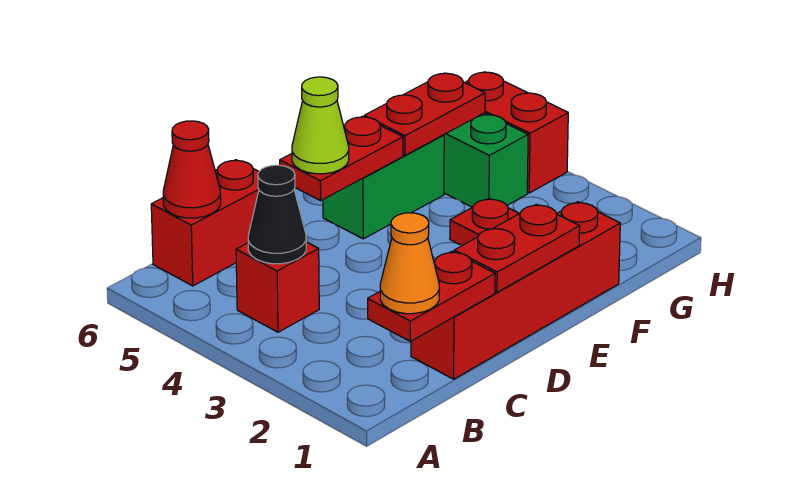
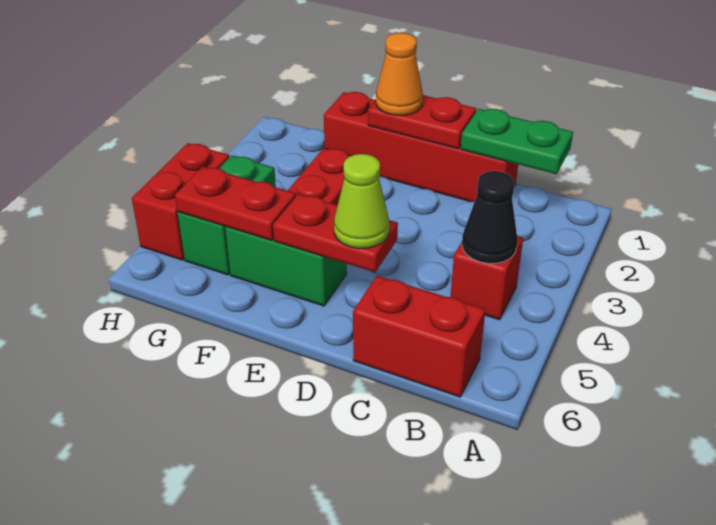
red plate B1:C1 level 2 -> green plate B1:C1 level 2
orange cone B1 level 3 -> orange cone E1 level 3
red cone B6 level 2 -> none

